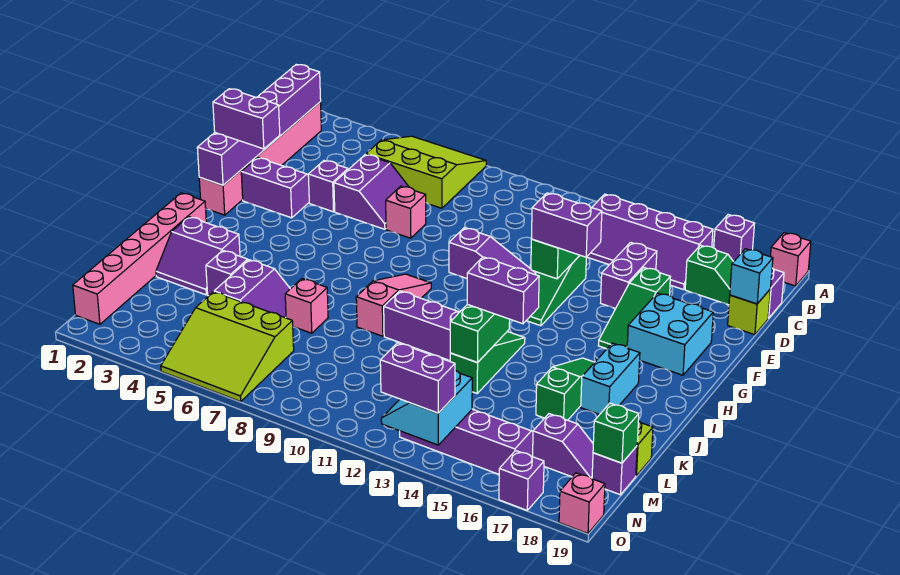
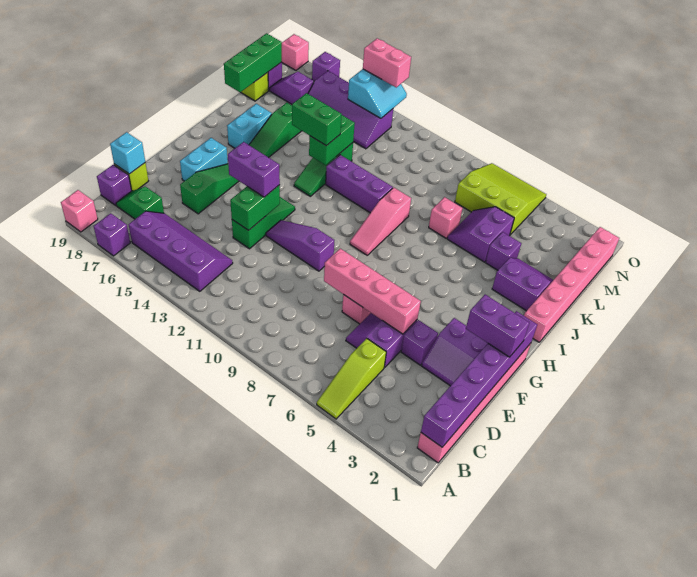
lime slope A5:C7 level 1 top C -> lime slope A5:C5 level 1 top C
purple brick D15:E15 level 1 -> none
none -> pink brick E5:E8 level 2
cyan brick F17:G18 level 1 -> cyan brick F17:G17 level 1
purple brick J13:J14 level 3 -> green brick J13:J14 level 3
green brick M19 level 2 -> green brick K19:M19 level 2
purple brick O13:O14 level 3 -> pink brick O13:O14 level 3

